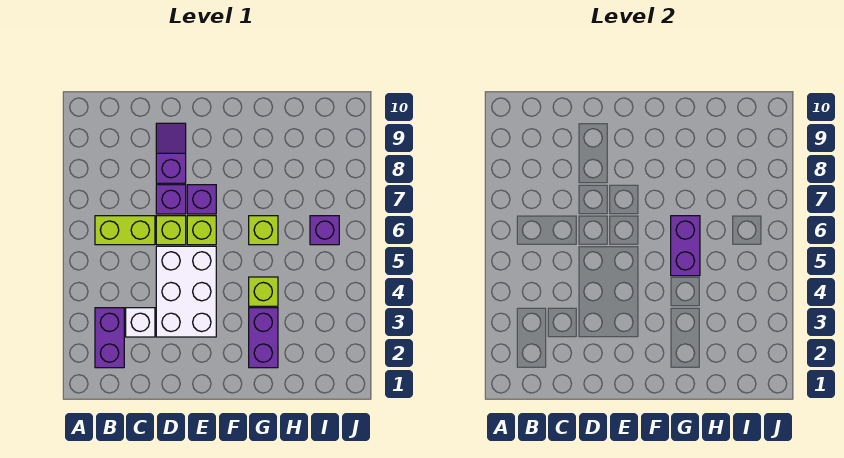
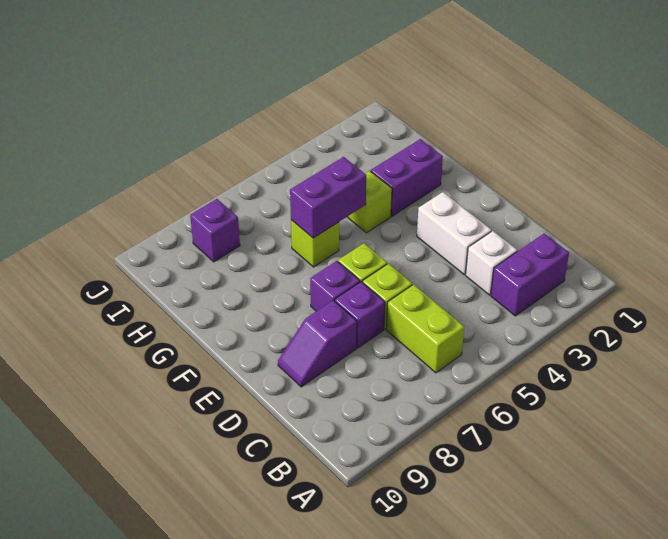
white brick D3:E5 level 1 -> white brick D3:E3 level 1
purple brick I6 level 1 -> purple brick I8 level 1

